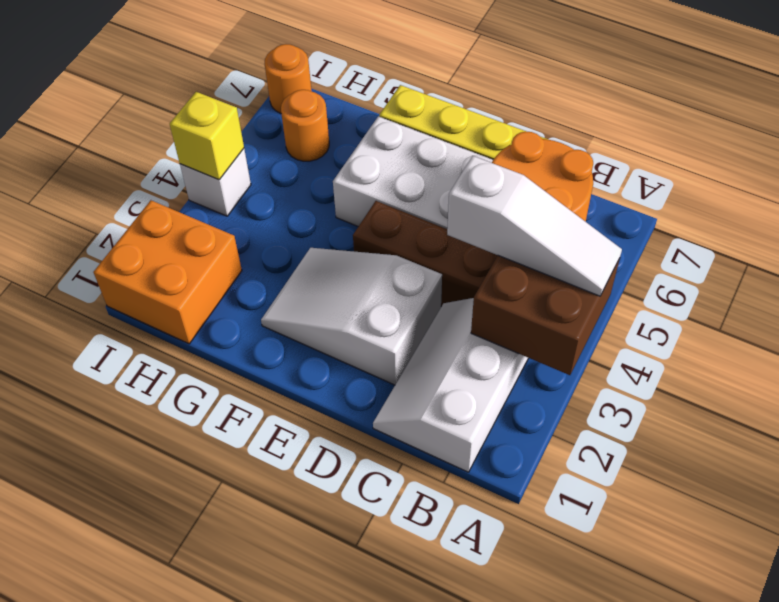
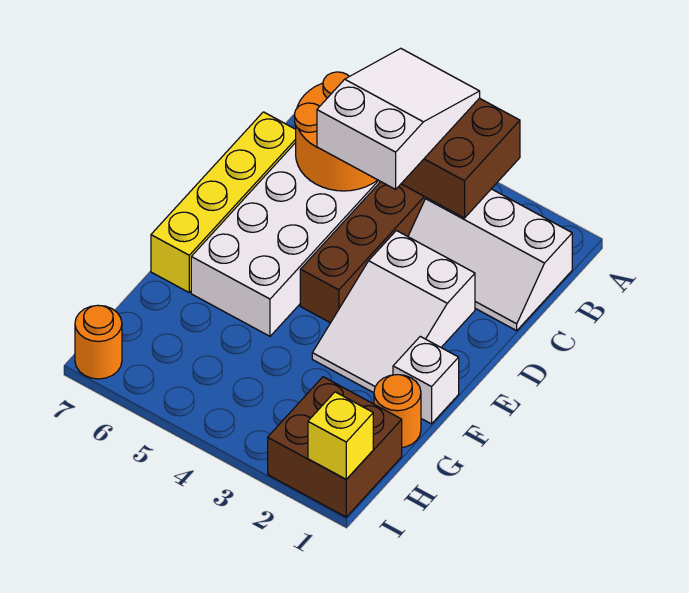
white slope A4:C4 level 3 top C -> white slope A4:C5 level 3 top C
orange brick H1:I2 level 1 -> brown brick H1:I2 level 1
orange round brick H6 level 1 -> orange round brick G1 level 1
white brick I4 level 1 -> white brick F1 level 1
yellow brick I4 level 2 -> yellow brick I1 level 2

